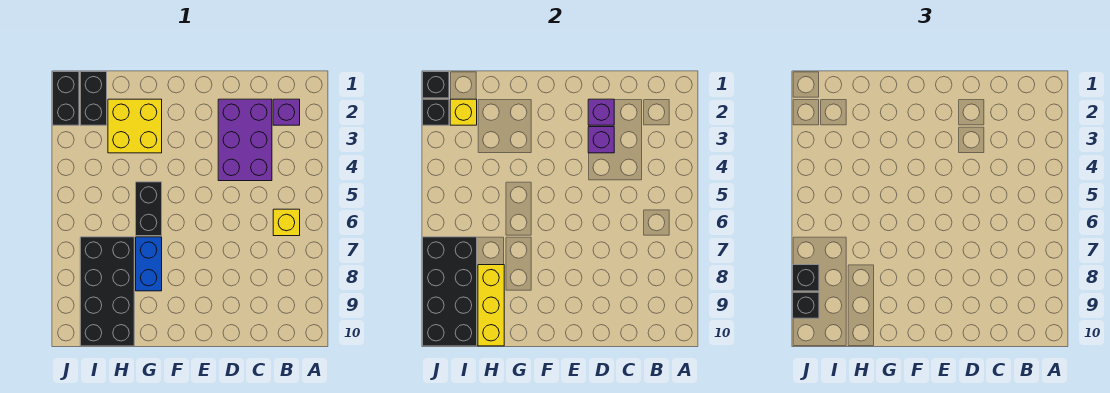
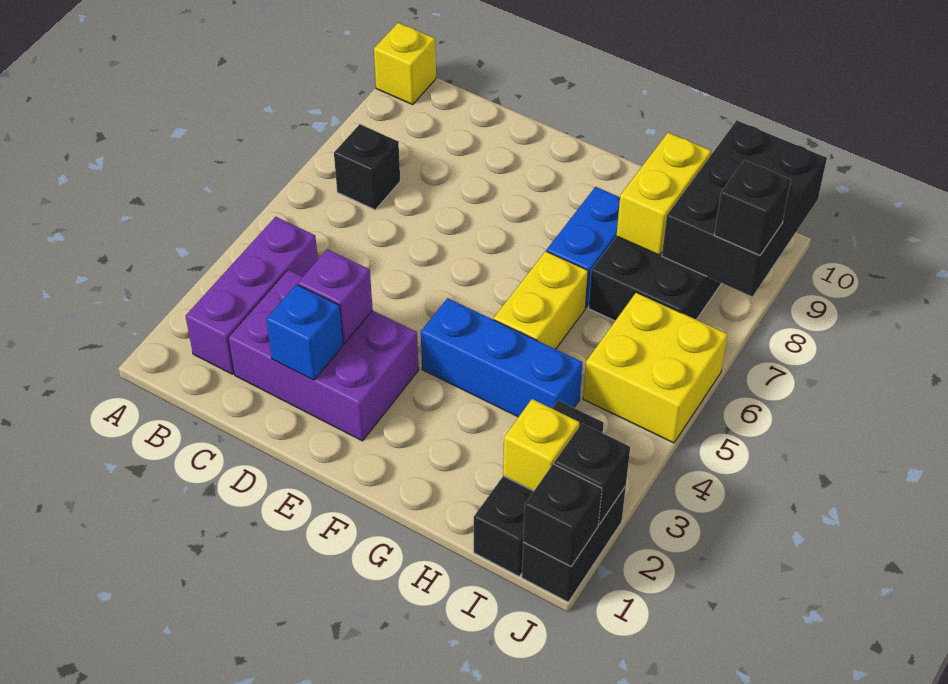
purple brick B2 level 1 -> purple brick B2:B4 level 1
yellow brick B6 level 1 -> yellow brick A10 level 1
purple brick C2:D4 level 1 -> purple brick C2:E3 level 1
purple brick D2 level 2 -> blue brick D2 level 2
none -> blue brick F4:H4 level 1
yellow brick G2:H3 level 1 -> yellow brick I5:J6 level 1
black brick G5:G6 level 1 -> yellow brick G5:G6 level 1
yellow brick H8:H10 level 2 -> yellow brick H8:H9 level 2
black brick I1:I2 level 1 -> black brick I1:I3 level 1
black brick I7:J10 level 2 -> black brick I8:J10 level 2
black brick J9 level 3 -> black brick B7 level 1

